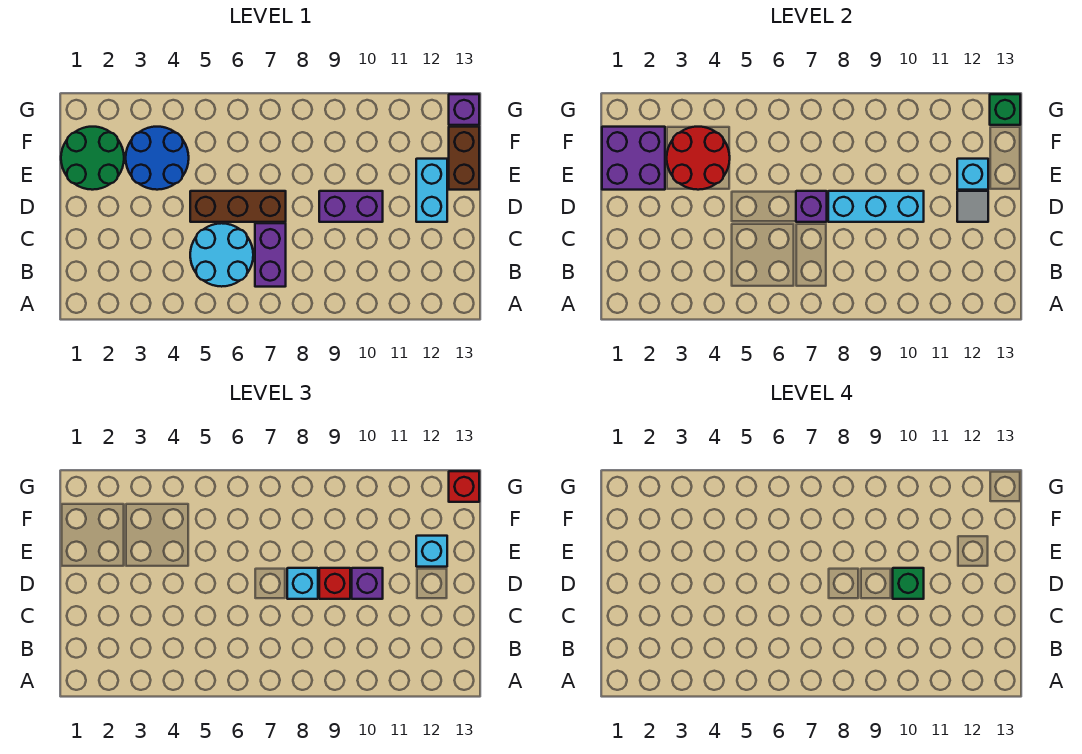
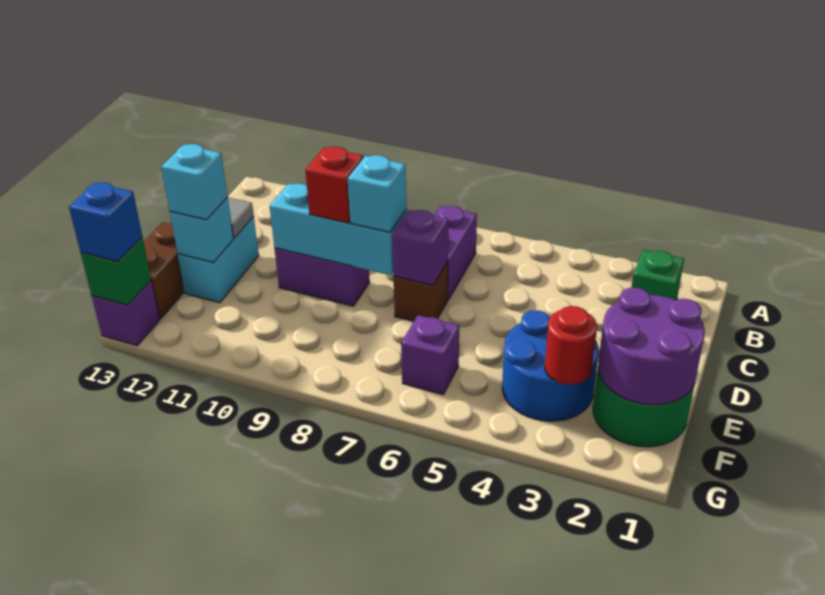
cyan round brick B5:C6 level 1 -> none
brown brick D5:D7 level 1 -> brown brick D7 level 1
purple brick D10 level 3 -> purple brick F6 level 1
green brick D10 level 4 -> green brick B2 level 1
purple brick E1:F2 level 2 -> purple round brick E1:F2 level 2
red round brick E3:F4 level 2 -> red round brick F3 level 2
red brick G13 level 3 -> blue brick G13 level 3

